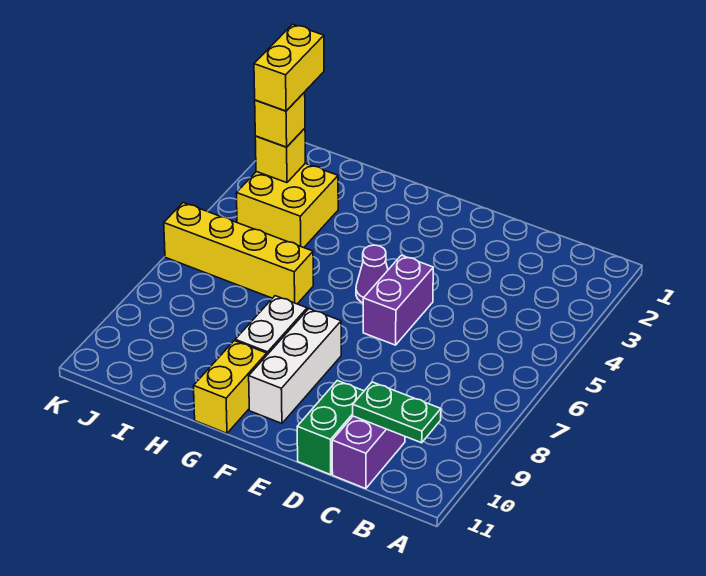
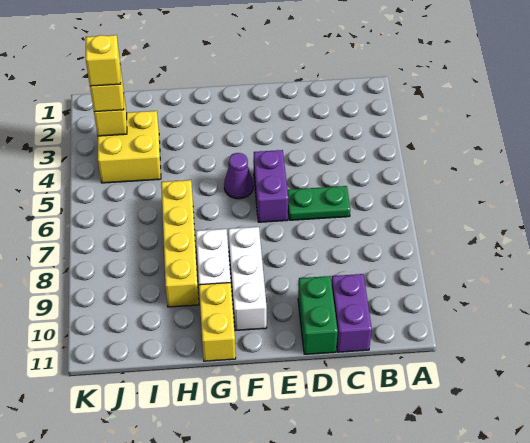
green plate B10:C10 level 2 -> green plate C6:D6 level 1
yellow brick H6:K6 level 1 -> yellow brick H6:H9 level 1
yellow brick J2:J3 level 4 -> yellow brick J3 level 4

